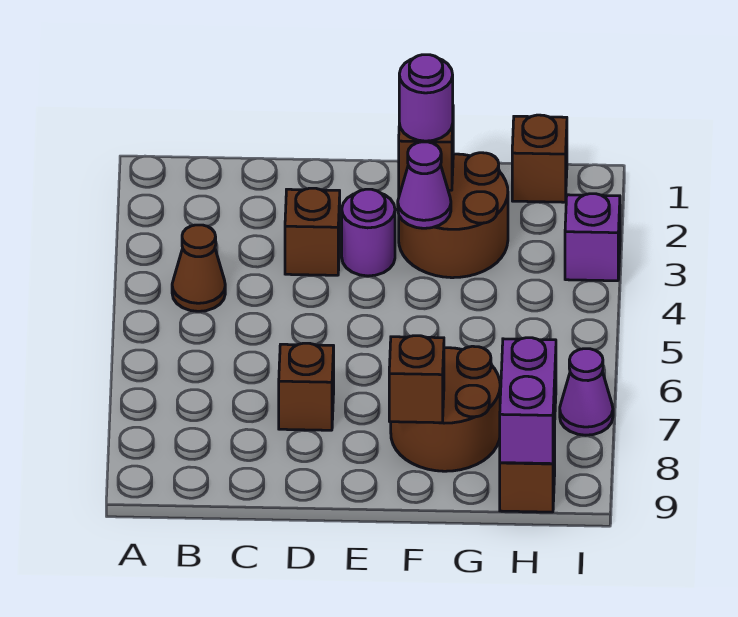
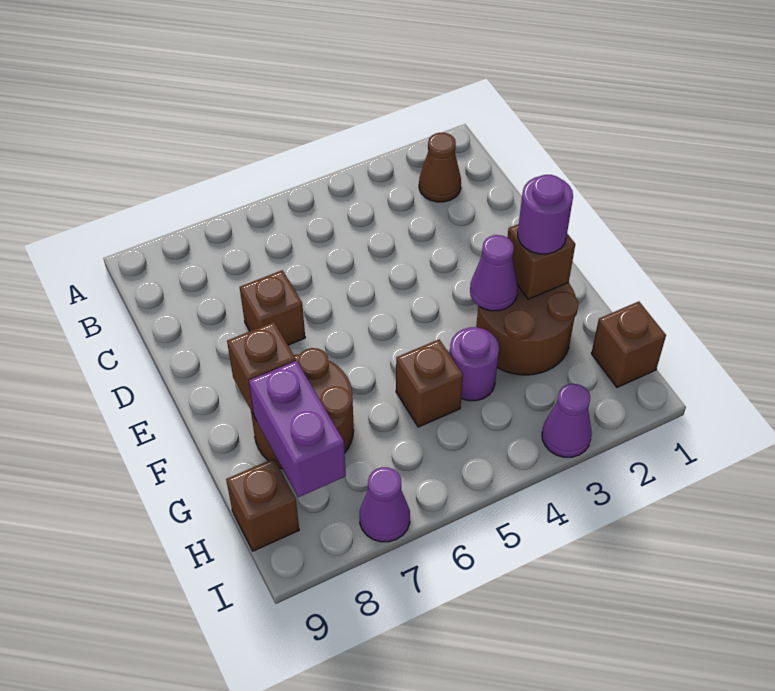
brown cone B4 level 1 -> brown cone B2 level 1
brown brick D3 level 1 -> brown brick G5 level 1
purple round brick E3 level 1 -> purple round brick G4 level 1
purple brick H8:H9 level 2 -> purple brick G8:H8 level 2
purple brick I3 level 1 -> purple cone I3 level 1

